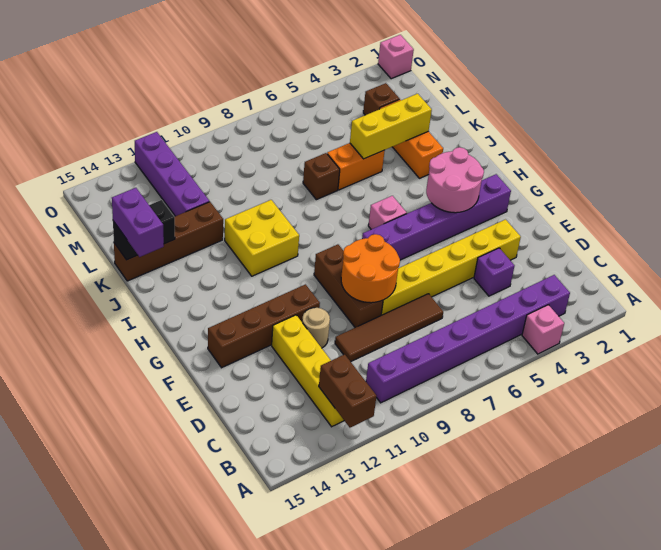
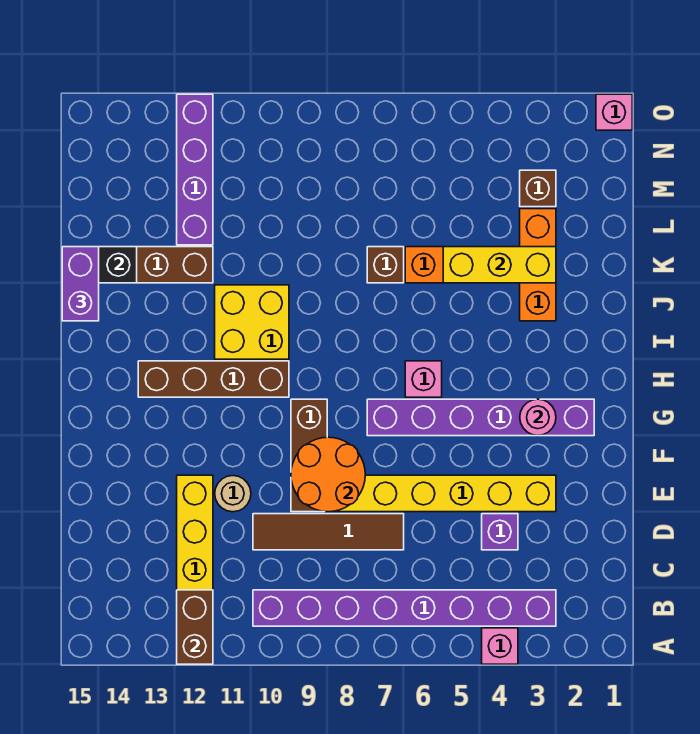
brown brick F11:F14 level 1 -> brown brick H10:H13 level 1
pink round brick G3:H4 level 2 -> pink round brick G3 level 2

